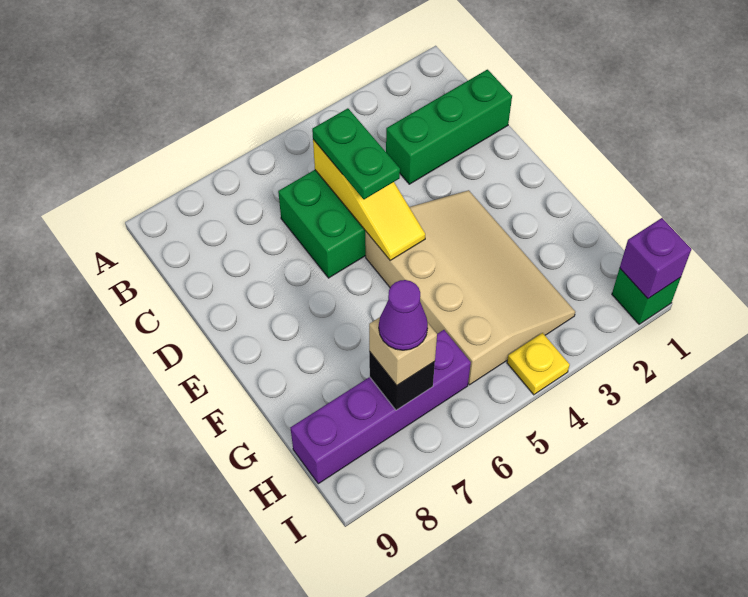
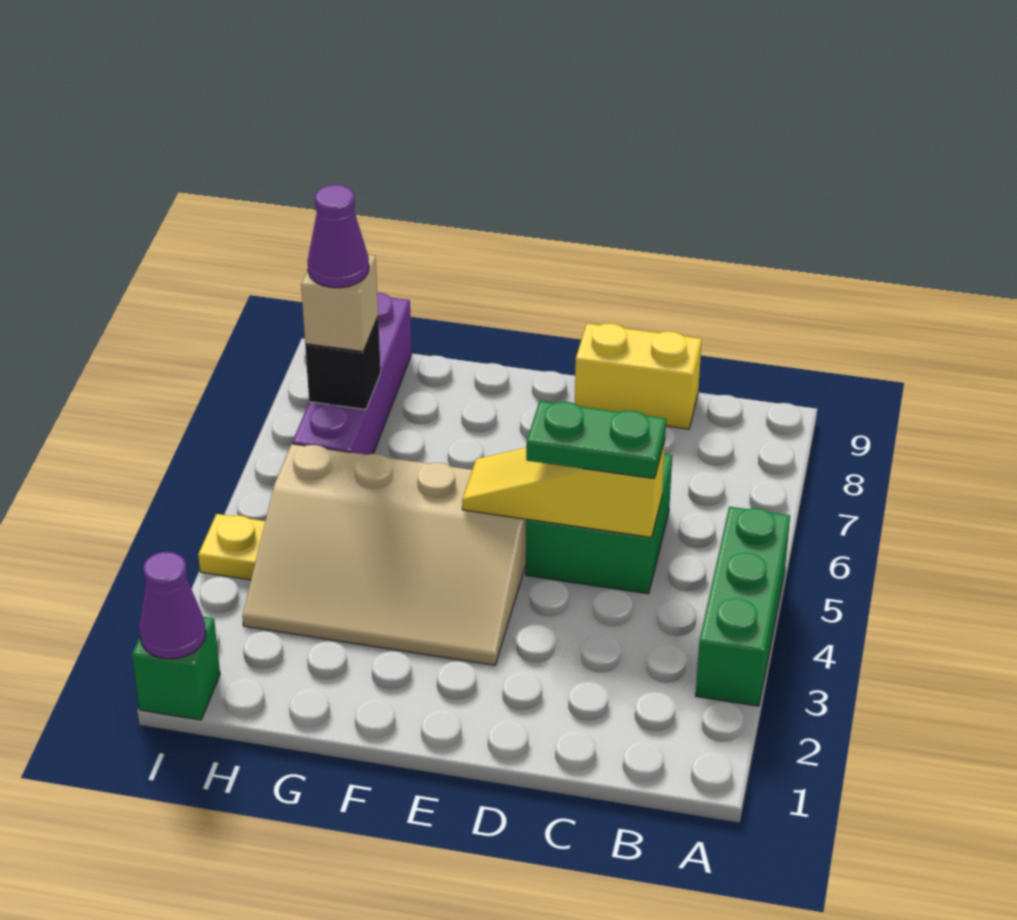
green brick C1:C3 level 1 -> green brick A3:A5 level 1
none -> yellow brick C9:D9 level 1
purple brick I1 level 2 -> purple cone I1 level 2

